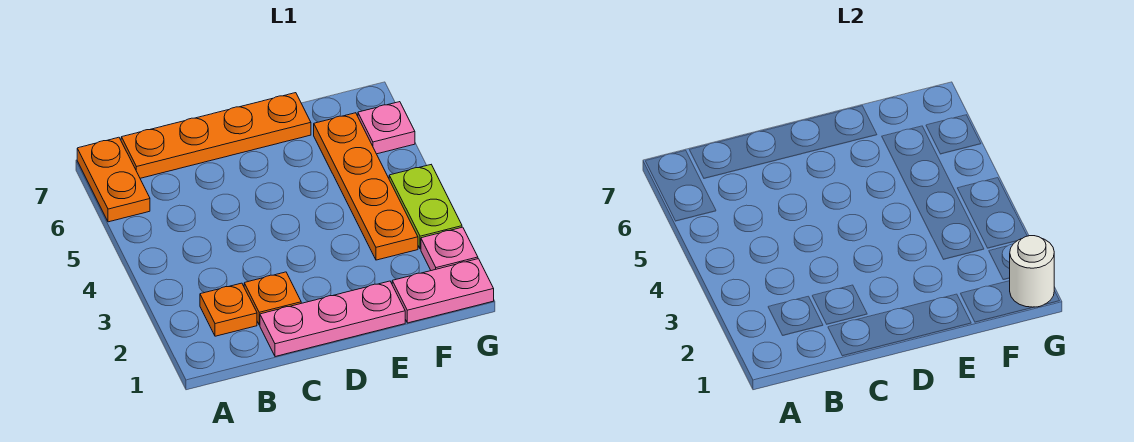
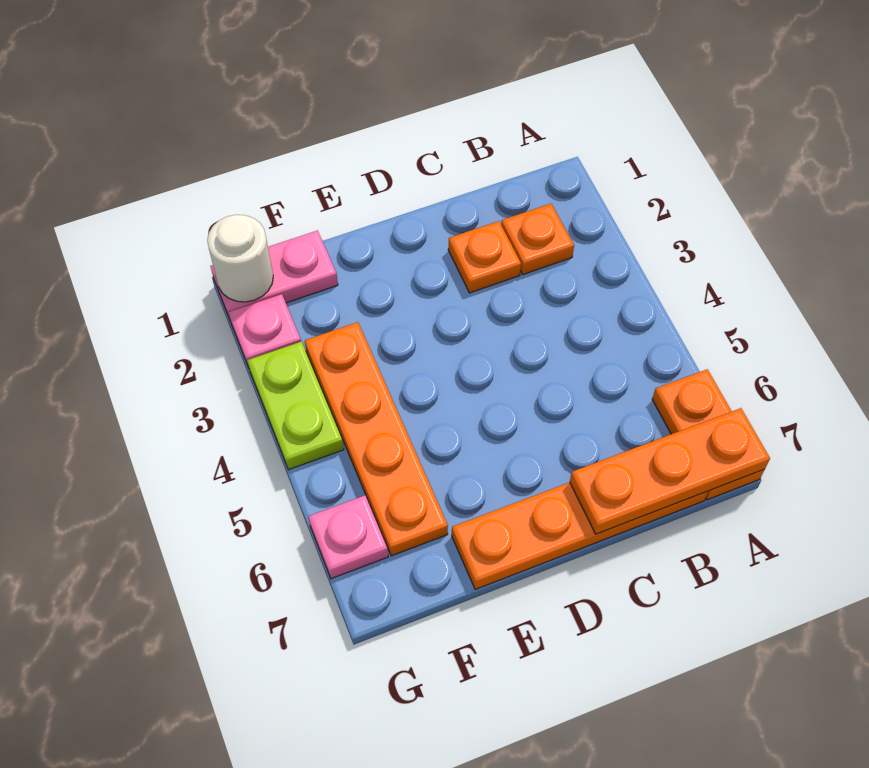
none -> orange plate A7:C7 level 2
pink plate C1:E1 level 1 -> none

